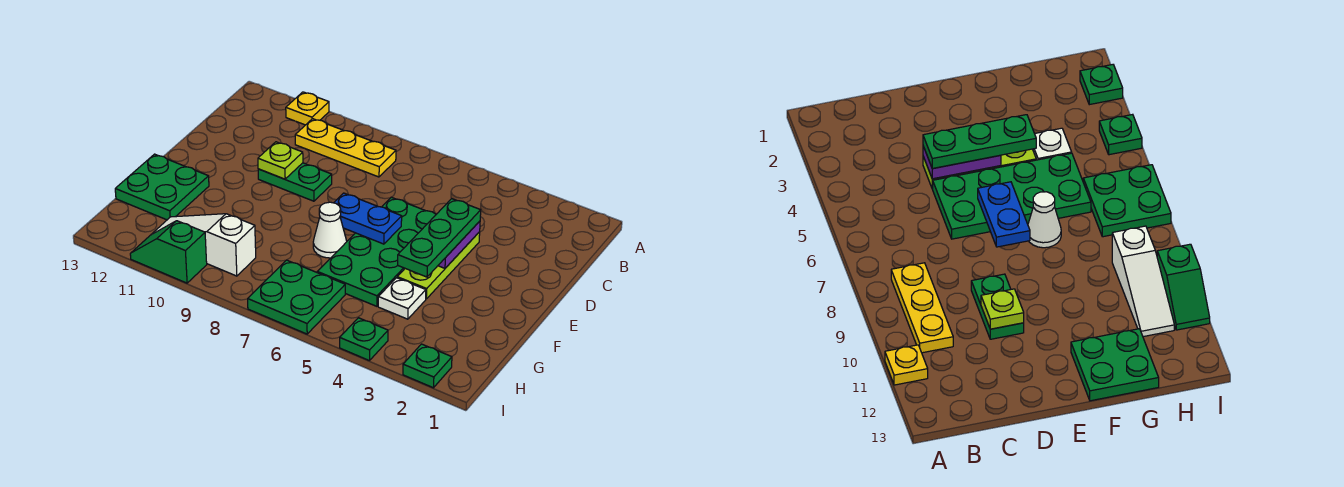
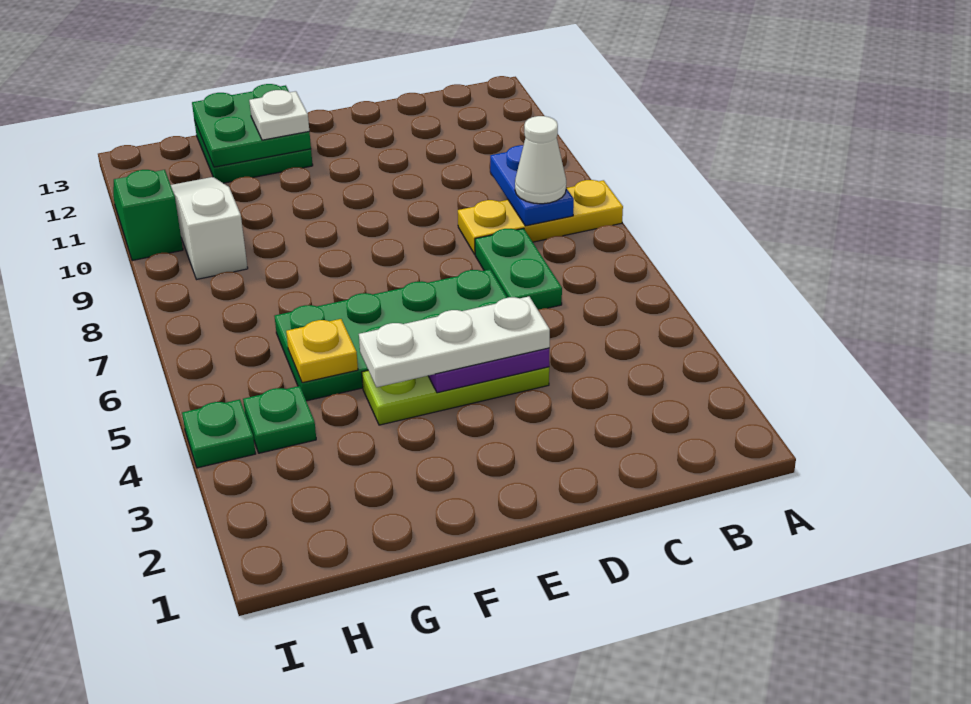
yellow plate A11 level 1 -> yellow plate G5 level 2
yellow plate B8:B10 level 1 -> yellow plate A8:C8 level 1
green plate D4:F4 level 3 -> white plate D4:F4 level 3
green plate D9:D10 level 1 -> green plate C6:C7 level 1
lime plate D10 level 2 -> none
blue plate E6:E7 level 2 -> blue plate B8:B9 level 2
white cone F7 level 1 -> white cone B8 level 3
white plate G4 level 1 -> white plate F12 level 3
green plate H6:I7 level 1 -> green plate F12:G13 level 2
green plate I2 level 1 -> green plate H4 level 1

